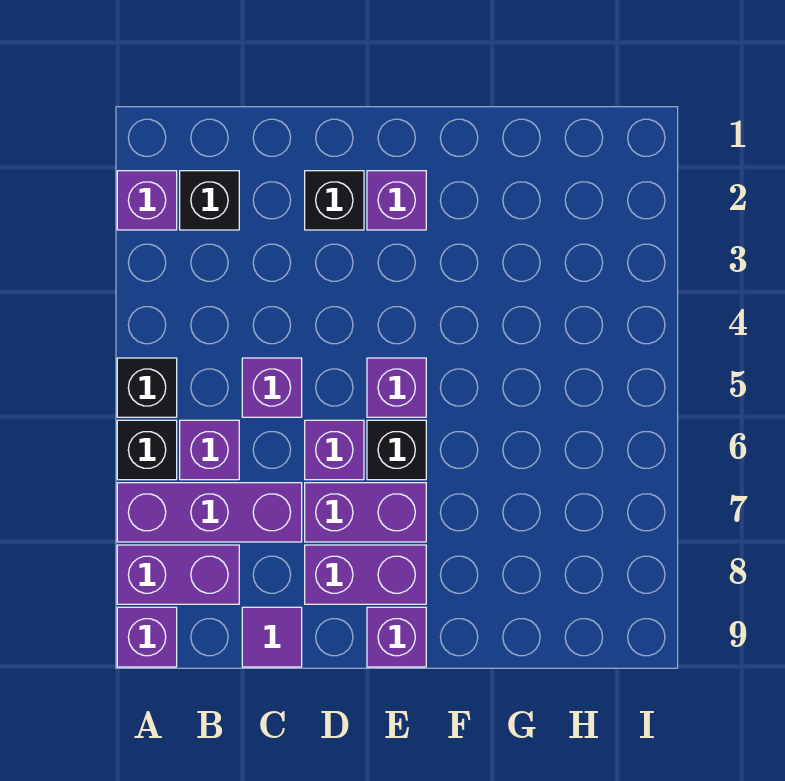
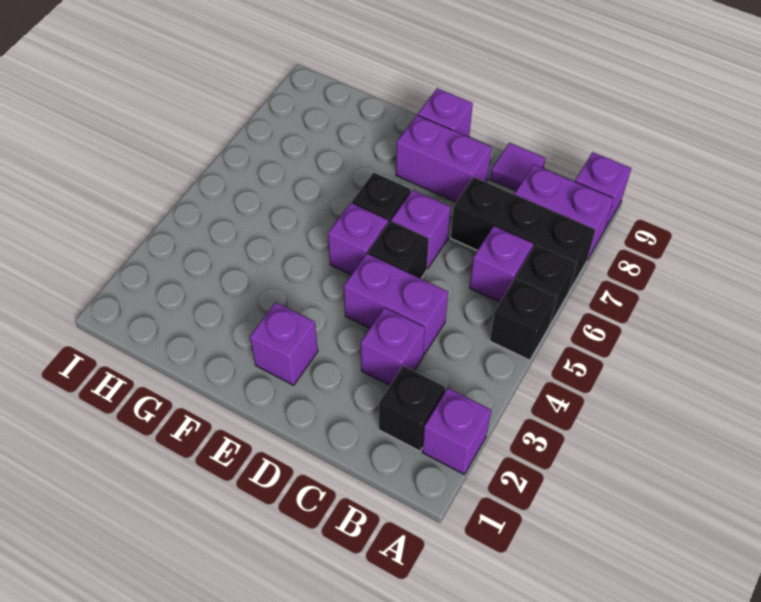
purple brick A7:C7 level 1 -> black brick A7:C7 level 1
purple brick C5 level 1 -> purple brick C3 level 1
black brick D2 level 1 -> black brick D5 level 1
purple brick D7:E7 level 1 -> purple brick C4:D4 level 1

